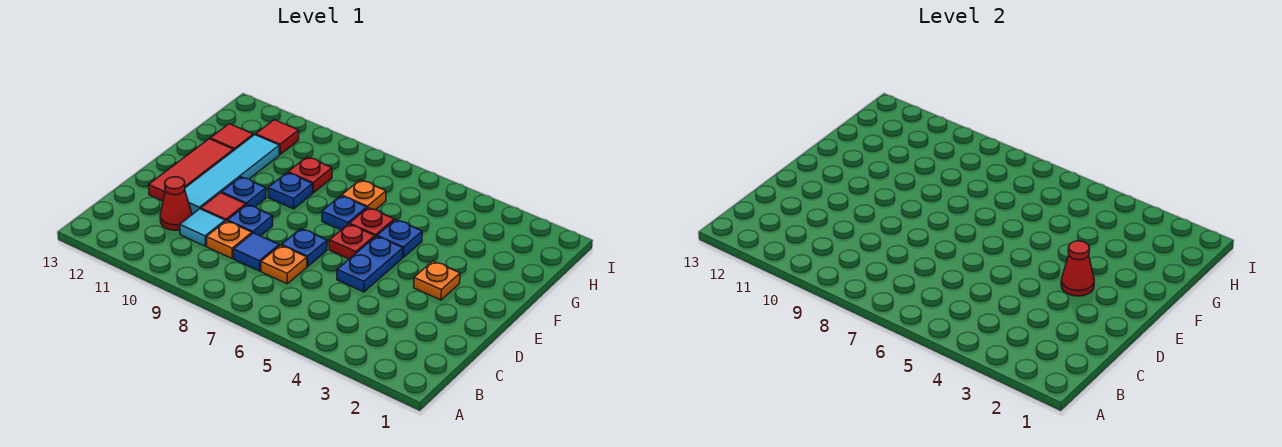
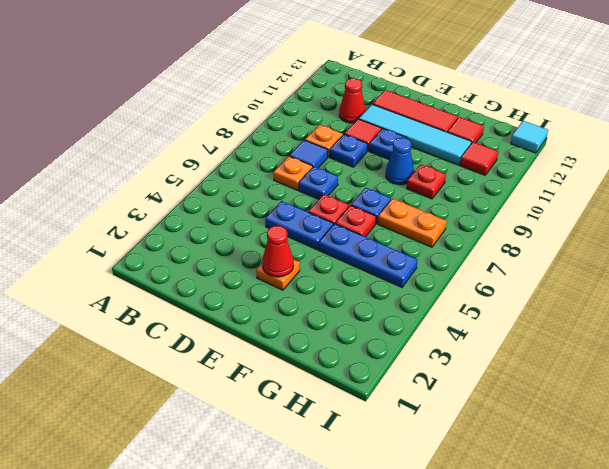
cyan tile C10 level 1 -> cyan tile I13 level 1
blue plate F5 level 1 -> blue plate F5:H5 level 1
blue plate F9 level 1 -> blue cone F9 level 1
orange plate G7 level 1 -> orange plate G7:H7 level 1

